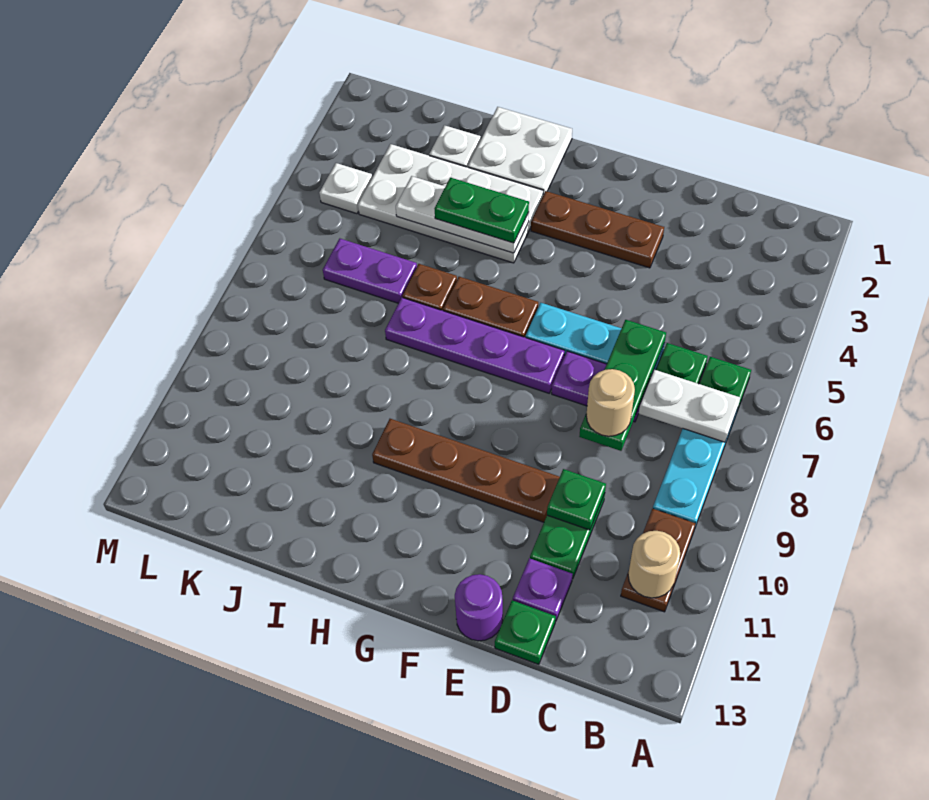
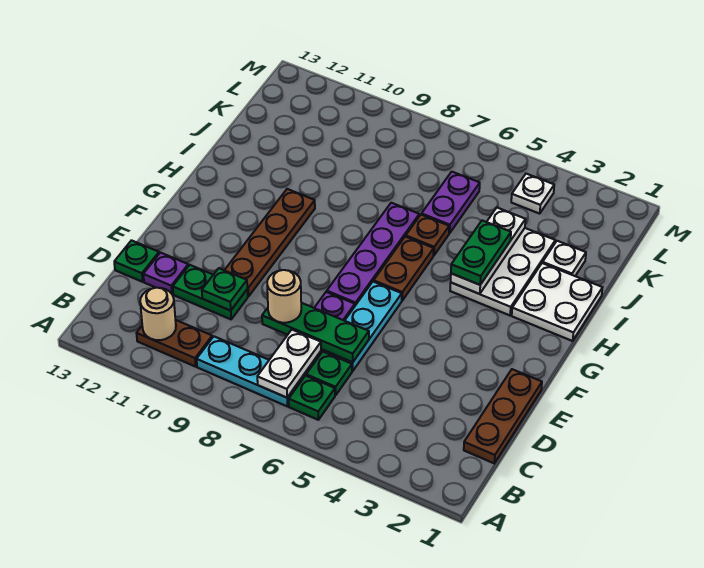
brown plate E3:G3 level 1 -> brown plate C1:E1 level 1
purple round brick E13 level 1 -> none
white plate H3:K4 level 1 -> white plate H3:J4 level 1

